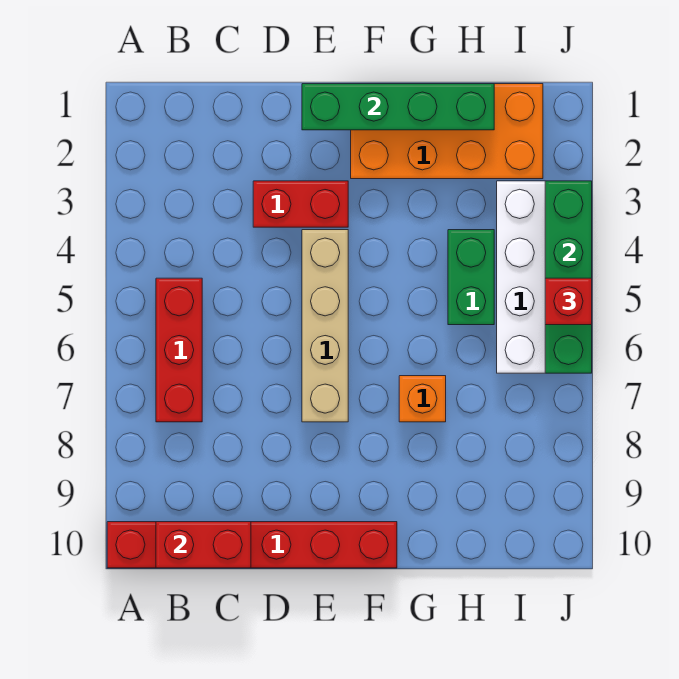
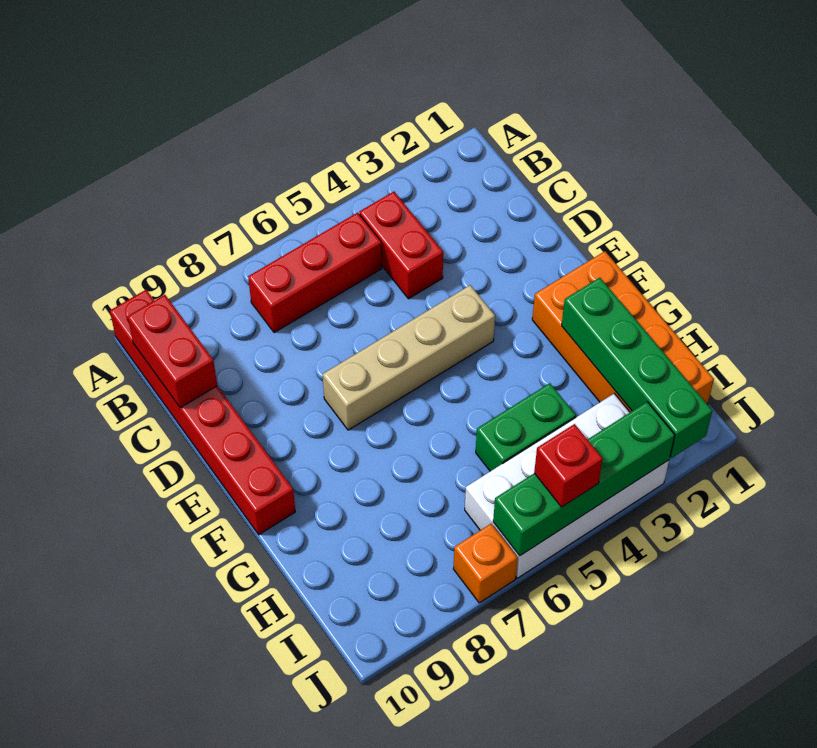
red brick D3:E3 level 1 -> red brick B4:C4 level 1
green brick E1:H1 level 2 -> green brick G2:J2 level 2
orange brick G7 level 1 -> orange brick J7 level 1

